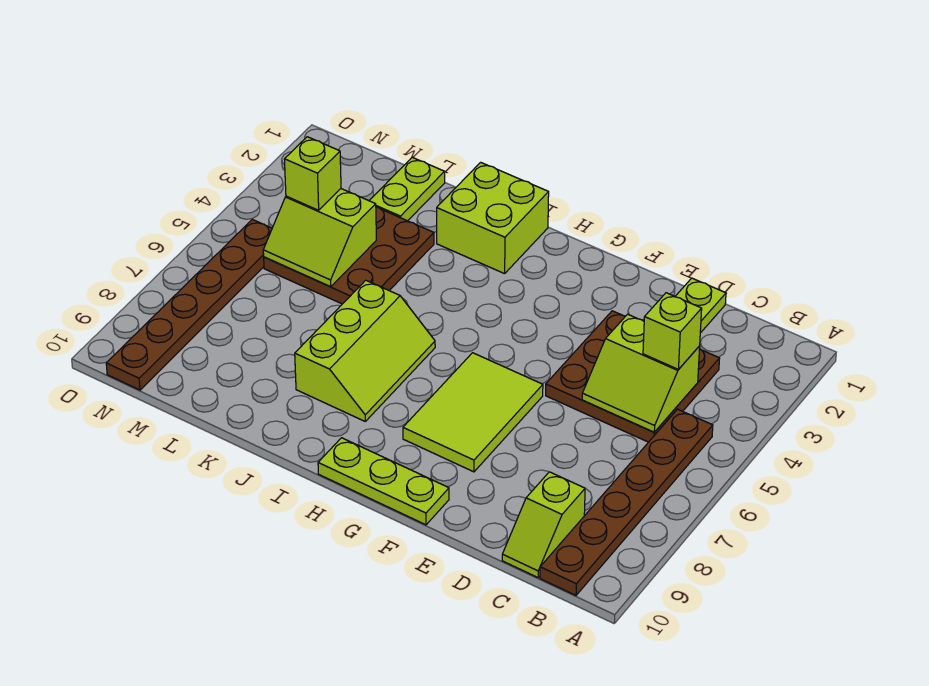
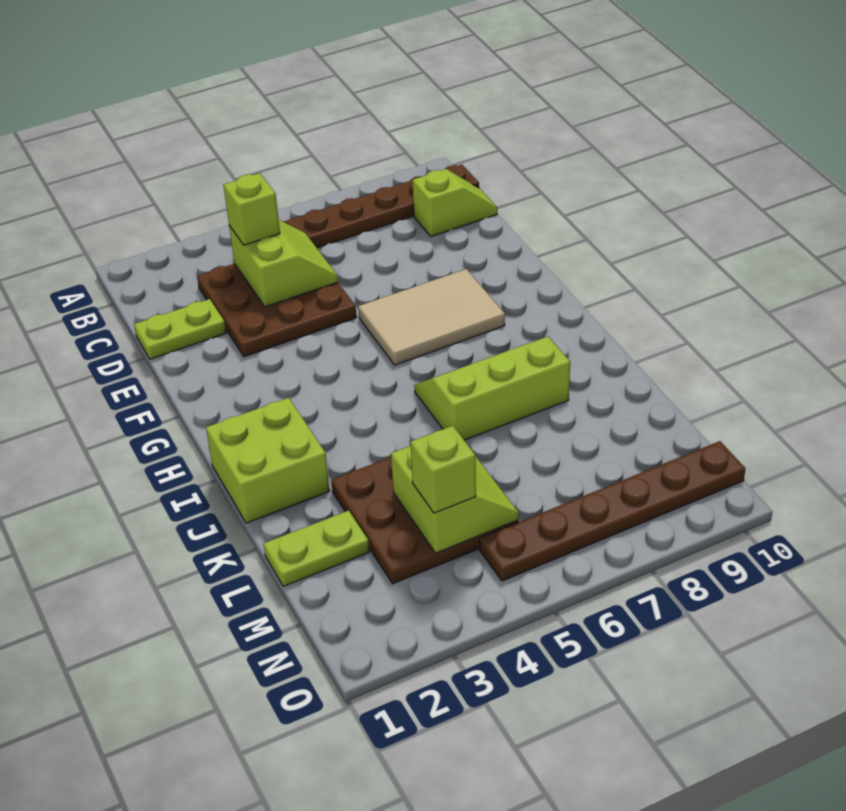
lime tile F6:G8 level 1 -> tan tile F6:G8 level 1
lime plate F10:H10 level 1 -> none

